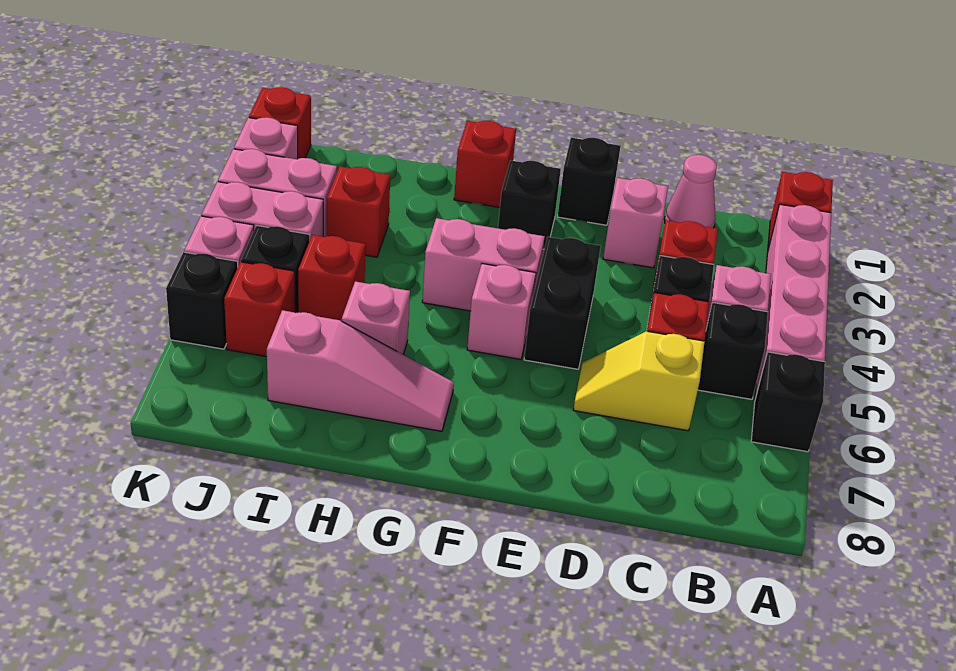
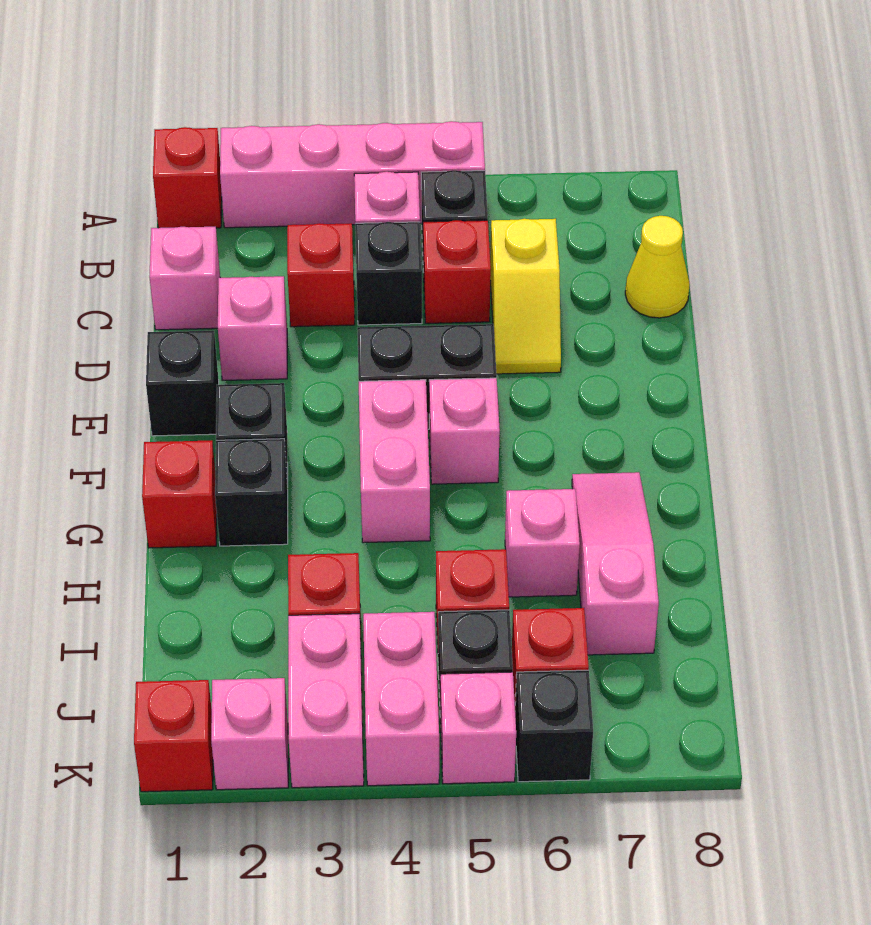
black brick A6 level 1 -> black brick G2 level 1
pink cone C1 level 1 -> pink brick C1 level 1
none -> yellow cone C8 level 1

